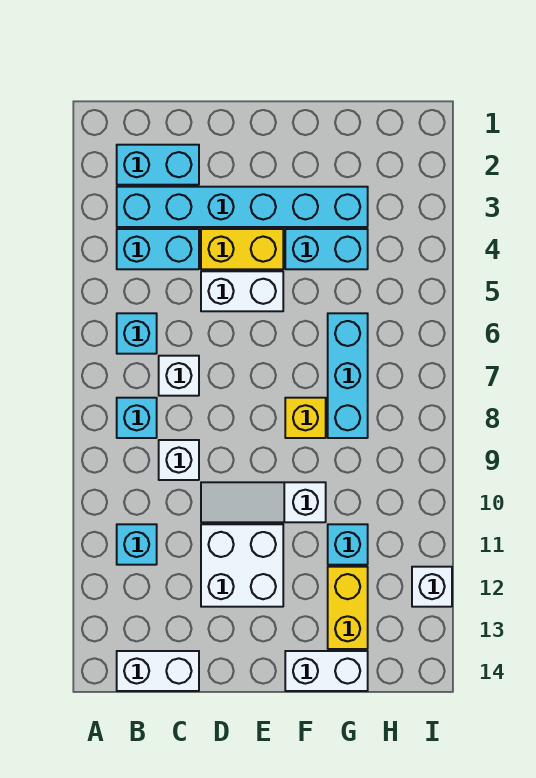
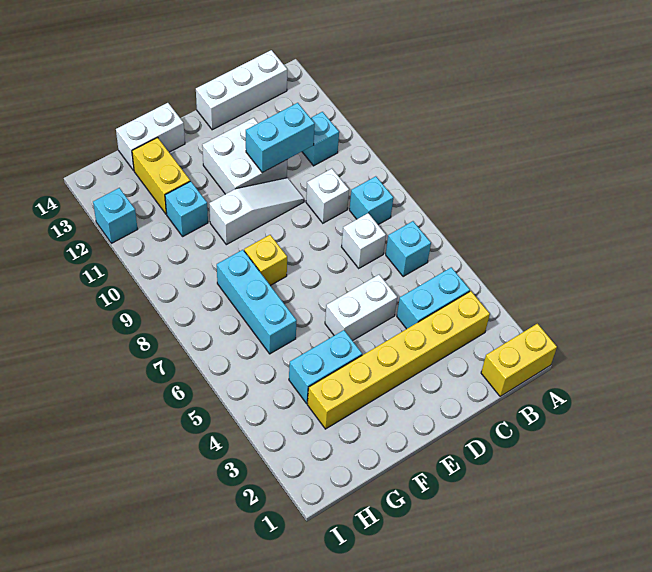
cyan brick B2:C2 level 1 -> cyan brick C11:D11 level 2
cyan brick B3:G3 level 1 -> yellow brick B3:G3 level 1
white brick B14:C14 level 1 -> white brick B14:D14 level 1
yellow brick D4:E4 level 1 -> yellow brick A1:B1 level 1
white brick I12 level 1 -> cyan brick I12 level 1

